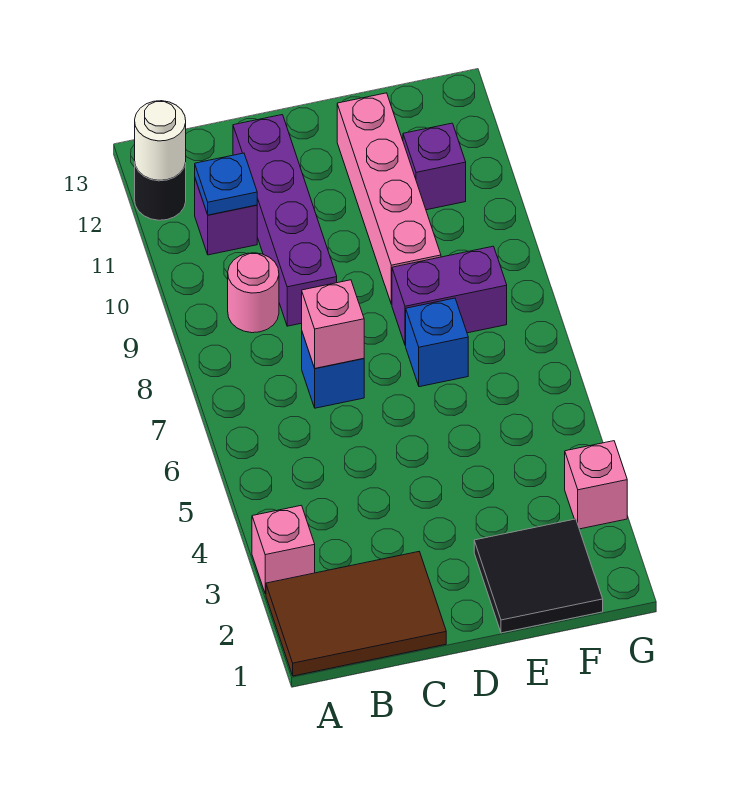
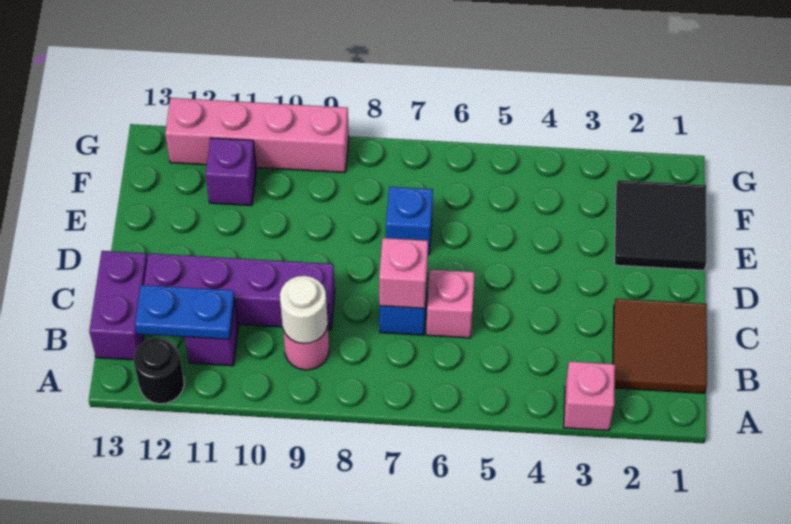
brown tile A1:C2 level 1 -> brown tile B1:C2 level 1
white round brick A12 level 2 -> white round brick B9 level 2
blue plate B11 level 2 -> blue plate B11:B12 level 2
purple brick E8:F8 level 1 -> purple brick B13:C13 level 1
pink brick E9:E12 level 1 -> pink brick G9:G12 level 1
pink brick G3 level 1 -> pink brick C6 level 1

